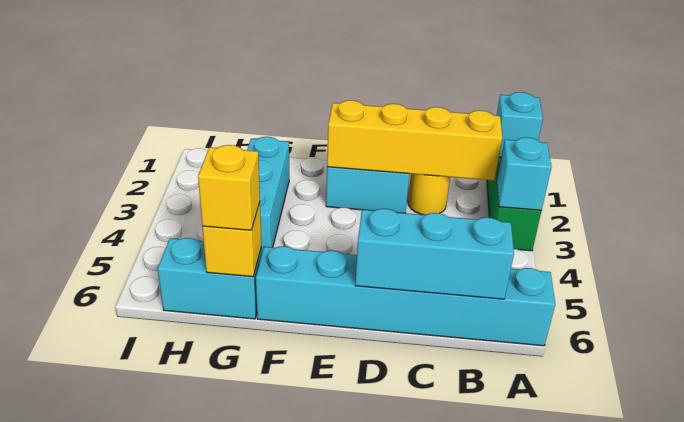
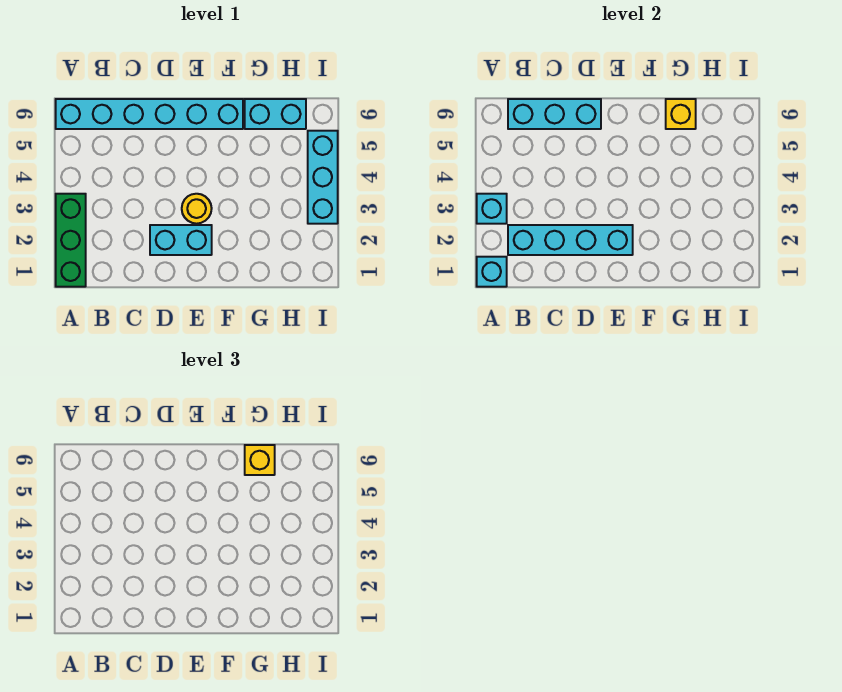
yellow brick B2:E2 level 2 -> cyan brick B2:E2 level 2
yellow round brick C2 level 1 -> yellow round brick E3 level 1
cyan brick G2:G4 level 1 -> cyan brick I3:I5 level 1

